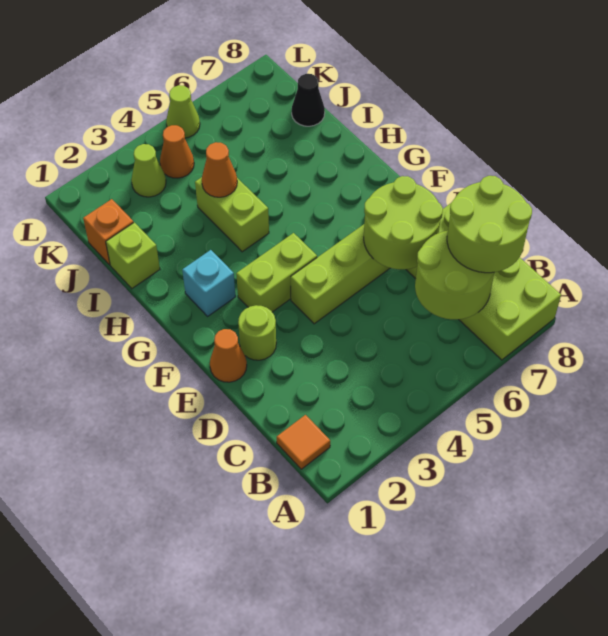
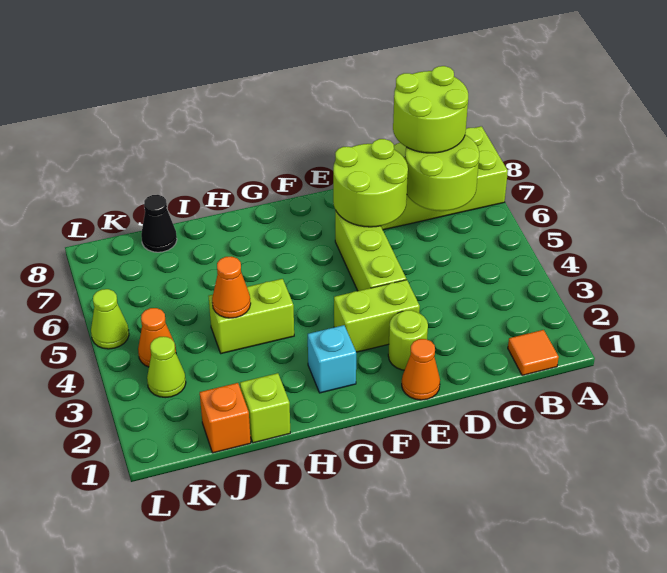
lime brick F3:F4 level 1 -> lime brick E3:F3 level 1

